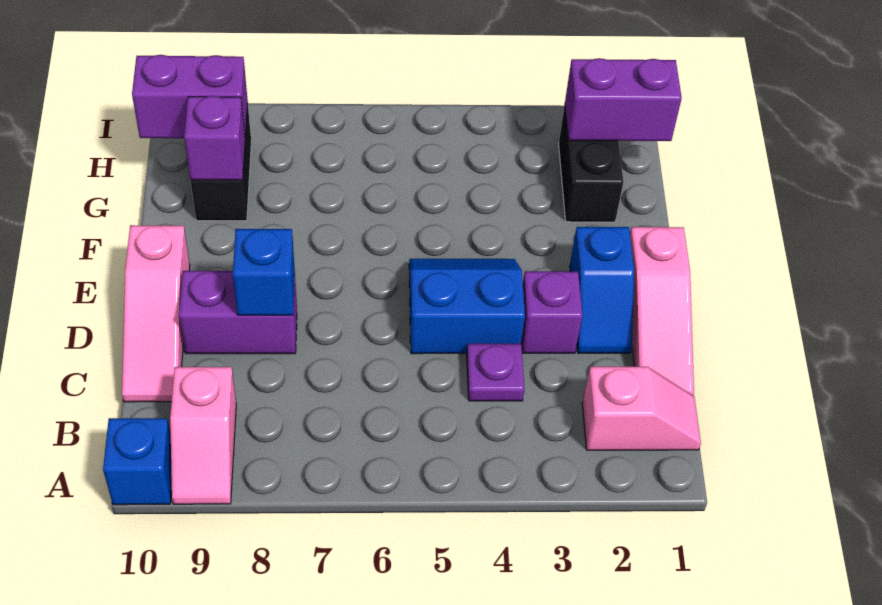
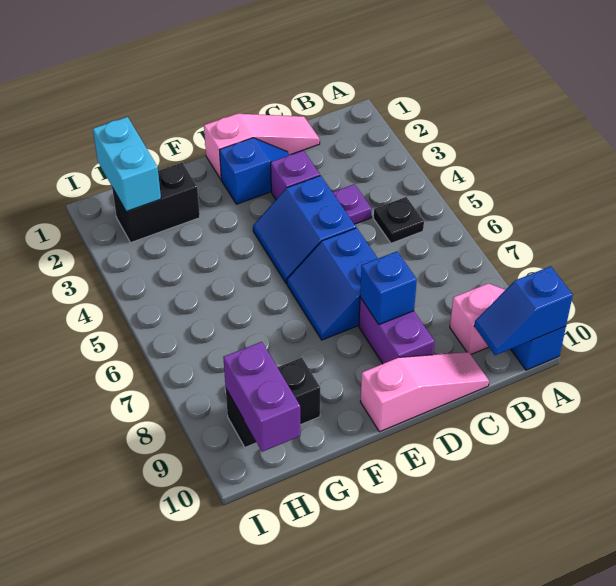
none -> blue slope A10:B10 level 2 top A
pink slope B1:B2 level 1 top 2 -> none
none -> black plate B5 level 1
none -> blue slope D6:E7 level 1 top D
purple brick G9 level 2 -> none
purple brick H1:H2 level 2 -> cyan brick H1:H2 level 2

